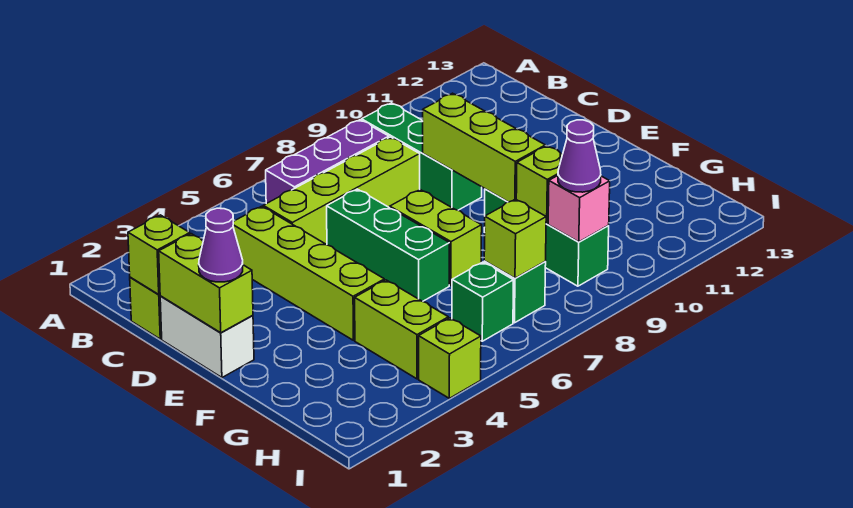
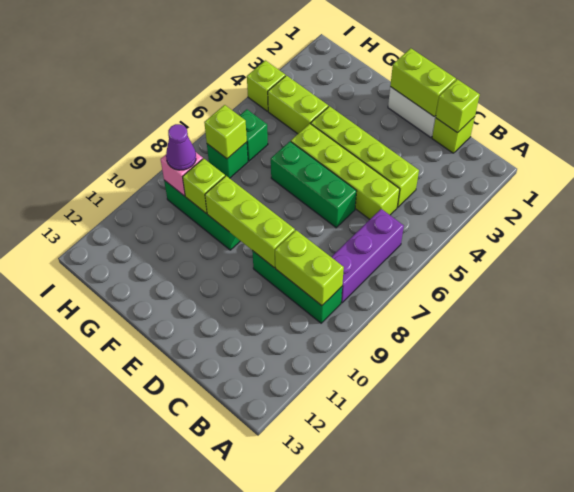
lime brick C5:C8 level 1 -> lime brick C5:F5 level 1
purple cone E1 level 3 -> none
lime brick E7:F7 level 1 -> lime brick B9:C9 level 2

